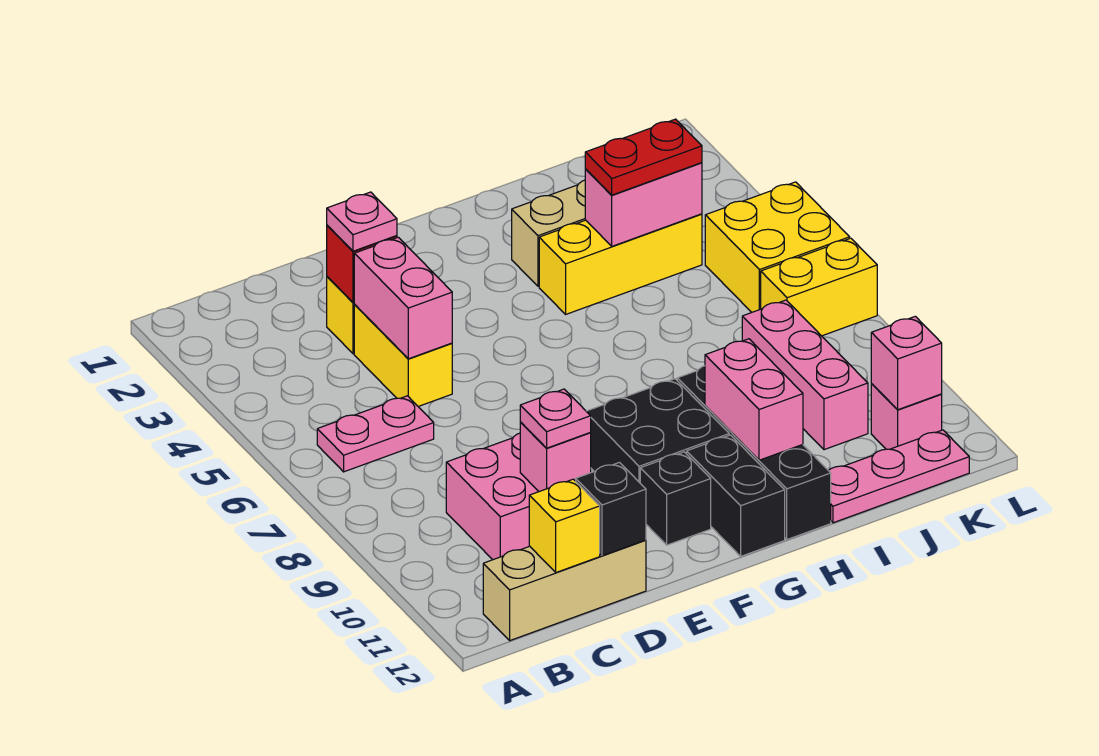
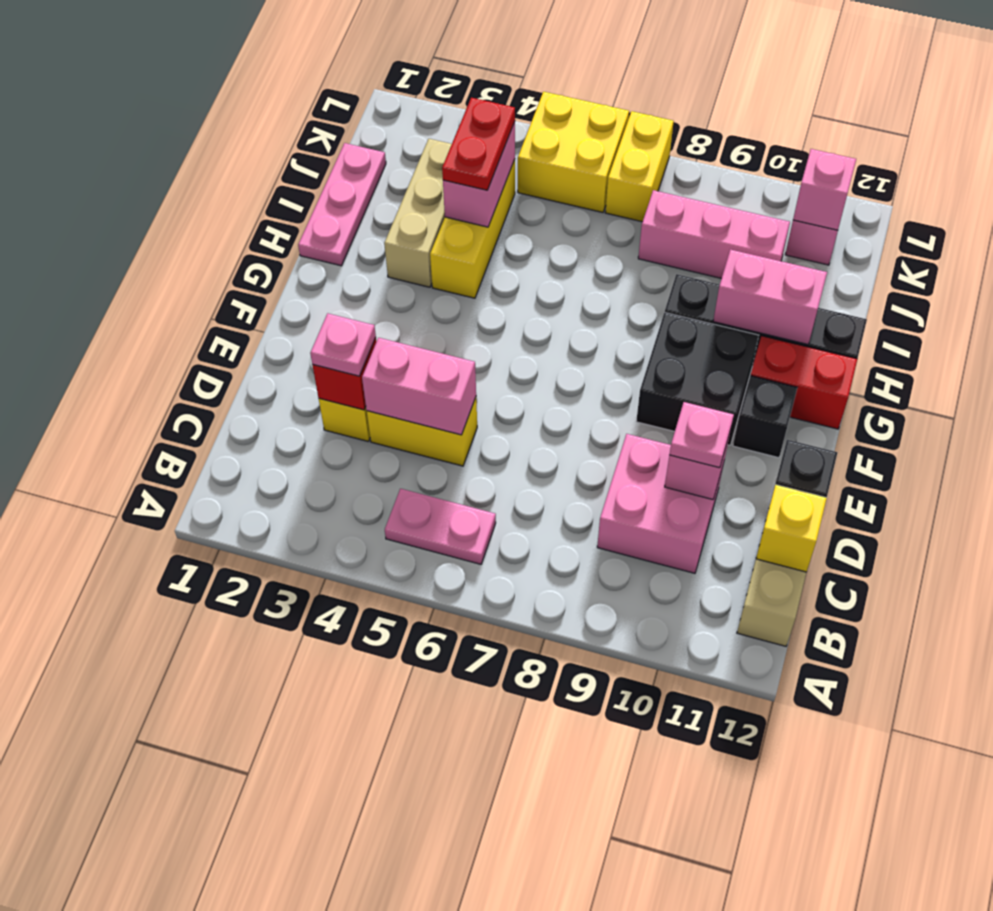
pink plate B6:C6 level 1 -> pink plate B5:B6 level 1
black brick G11:G12 level 1 -> red brick G11:G12 level 1
pink plate I12:K12 level 1 -> pink plate H1:J1 level 1

